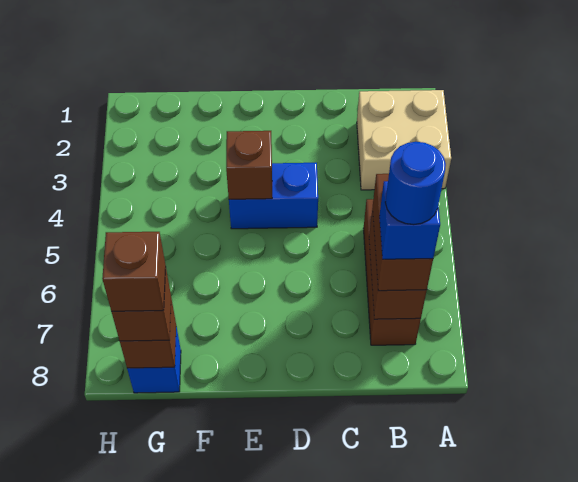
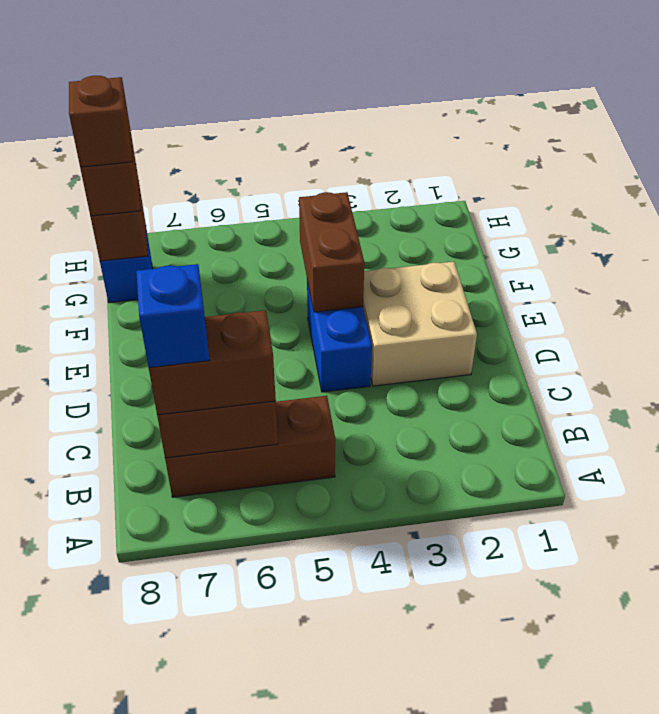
tan brick A2:B3 level 1 -> tan brick D2:E3 level 1
blue round brick B7 level 5 -> none
brown brick E4 level 2 -> brown brick E4:F4 level 2

